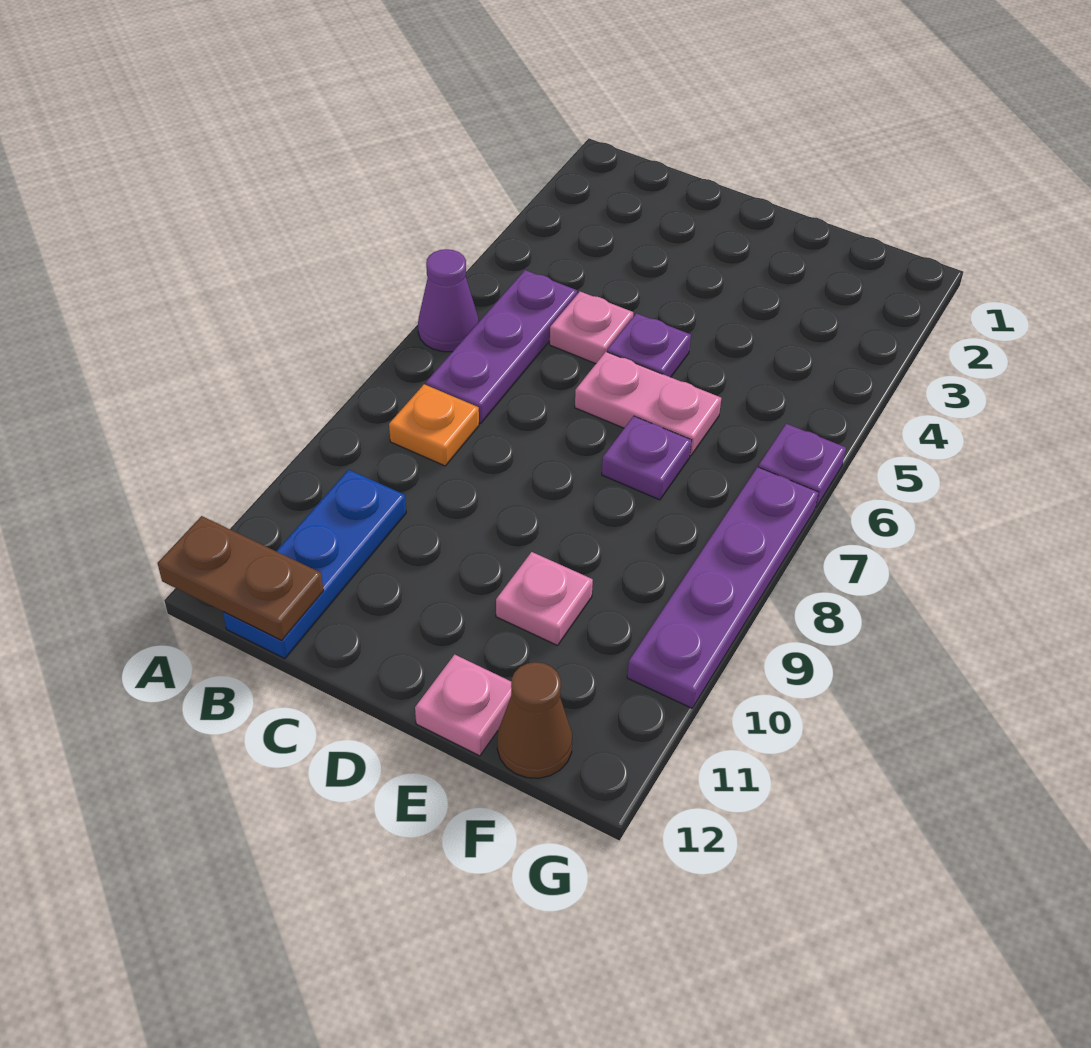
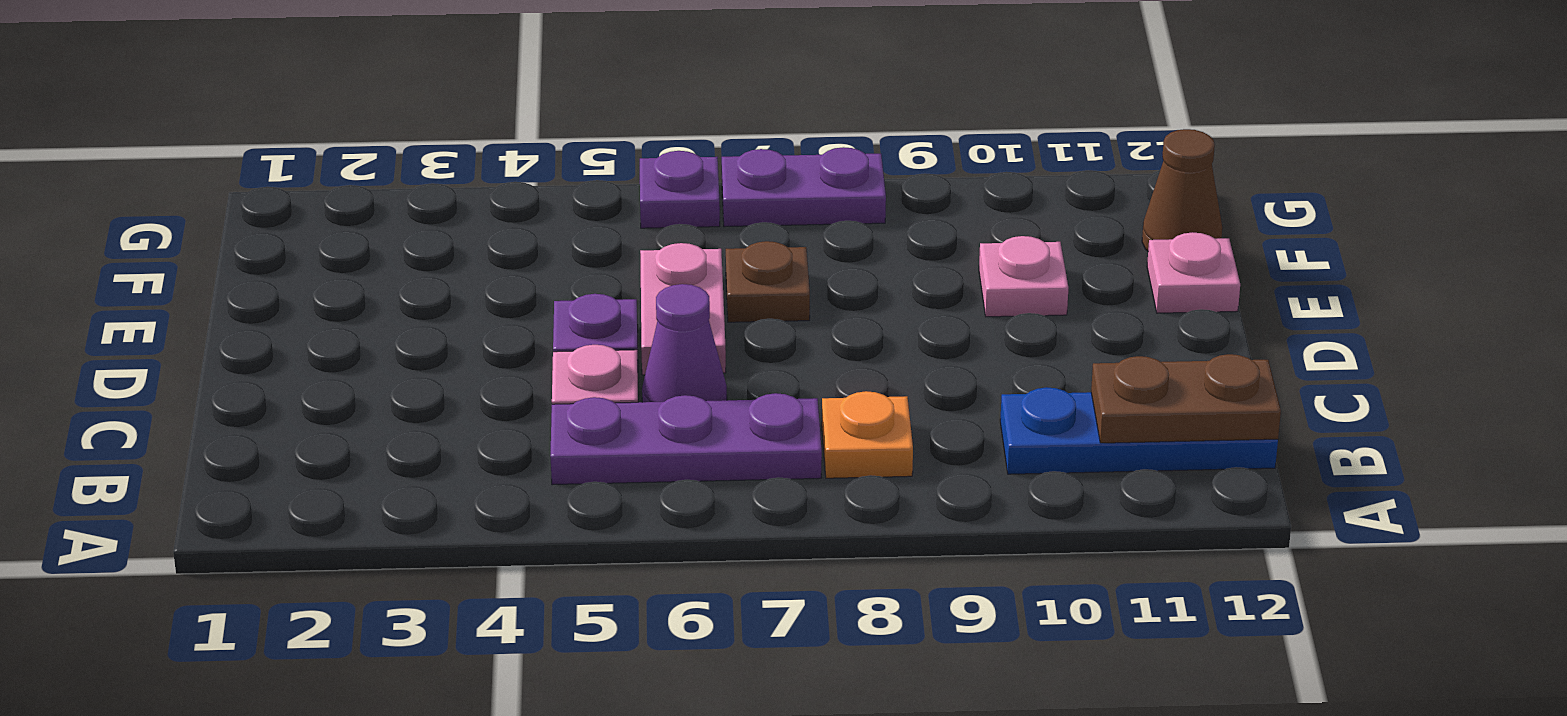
purple cone A6 level 1 -> purple cone C6 level 1
brown plate A12:B12 level 2 -> brown plate B11:B12 level 2
purple plate E7 level 1 -> brown plate E7 level 1
purple plate G7:G10 level 1 -> purple plate G7:G8 level 1

